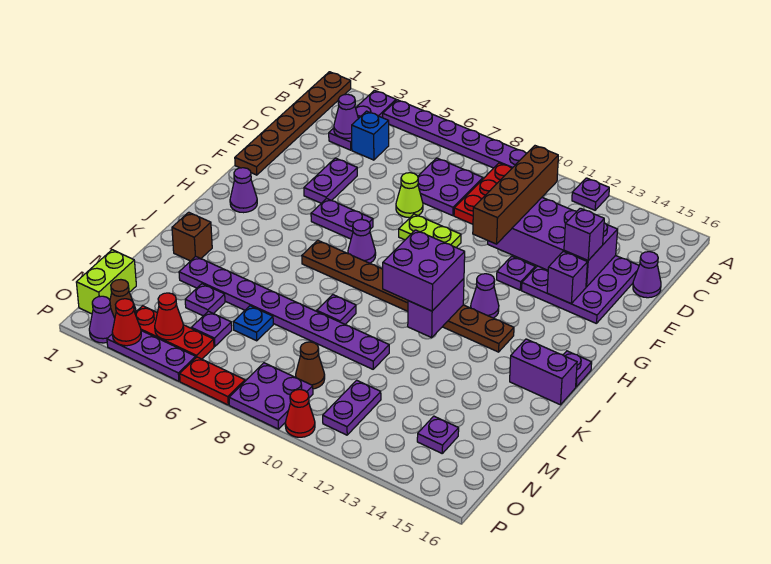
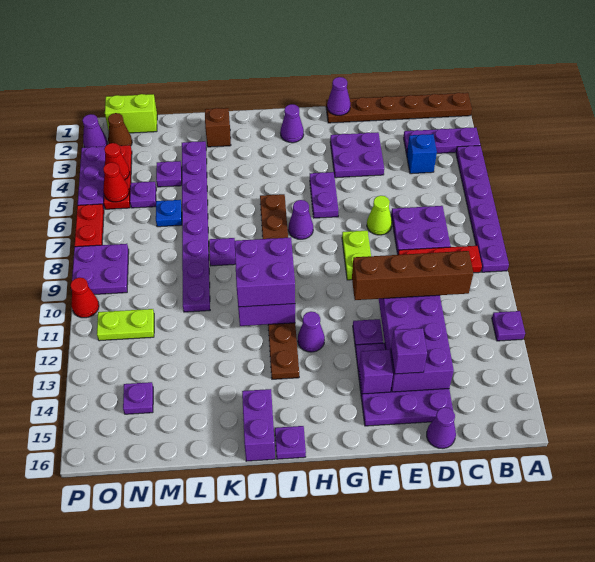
purple cone C3 level 2 -> purple cone F1 level 2
purple plate E4:F4 level 1 -> purple plate E3:F4 level 1
brown cone N9 level 1 -> none
purple plate N11:O11 level 1 -> lime plate N11:O11 level 1
red cone P3 level 2 -> red cone O5 level 2

